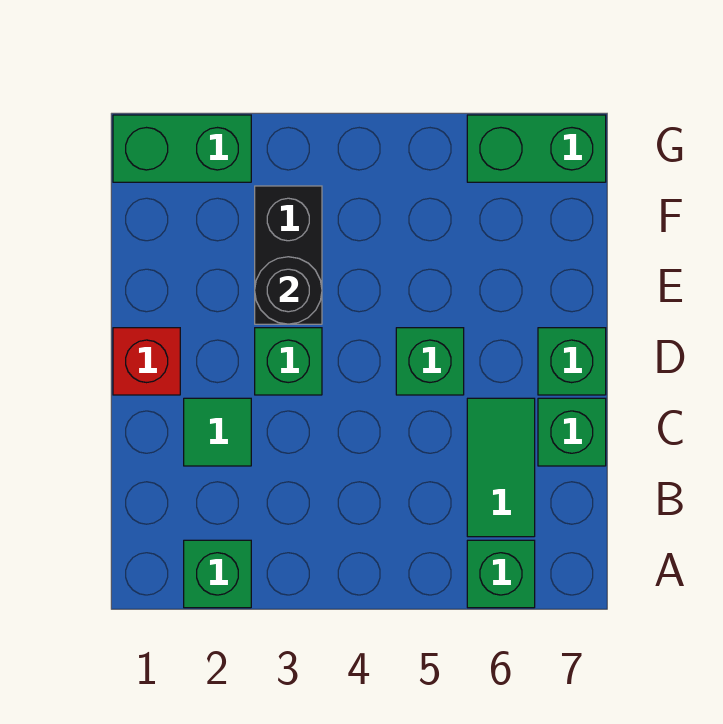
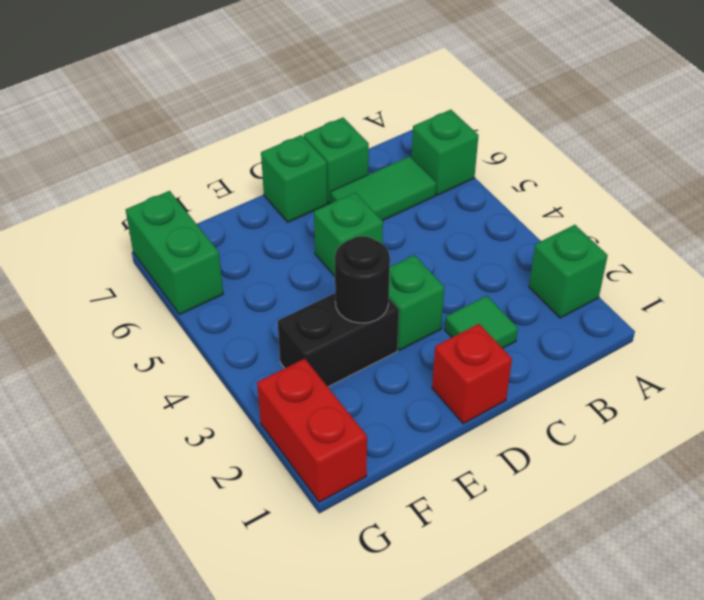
green brick G1:G2 level 1 -> red brick G1:G2 level 1

